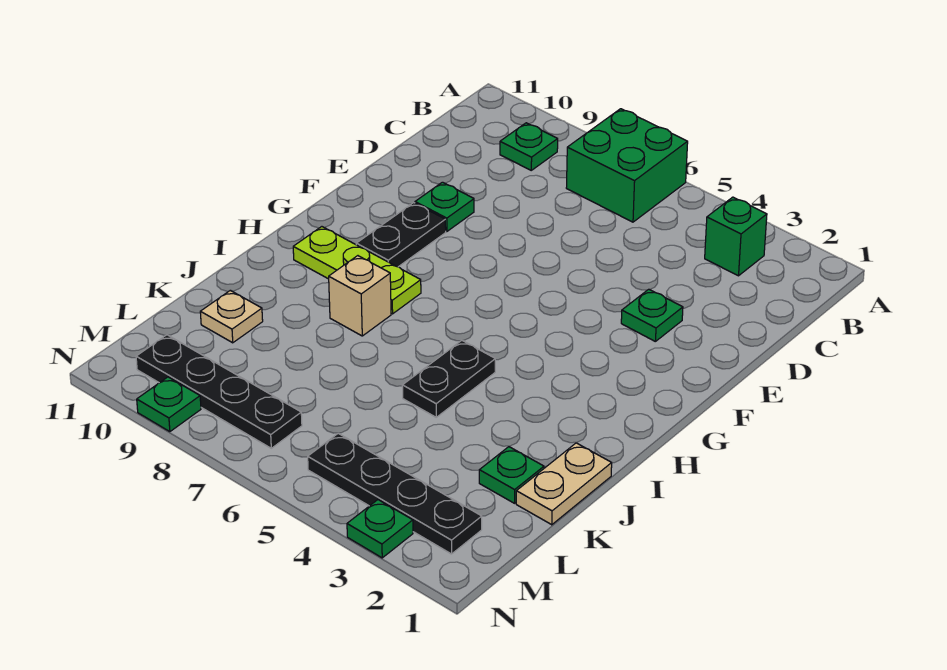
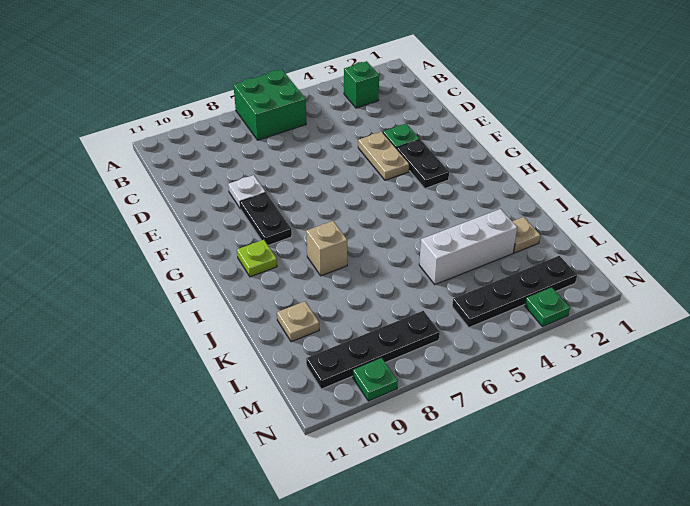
green plate B9 level 1 -> none
green plate E9 level 1 -> white plate E9 level 1
lime plate H8:H10 level 1 -> lime plate H10 level 1
black plate I5:J5 level 1 -> black plate F3:G3 level 1
tan plate J1:K1 level 1 -> tan plate E4:F4 level 1
green plate K2 level 1 -> tan plate K2 level 1
none -> white brick K3:K5 level 1

